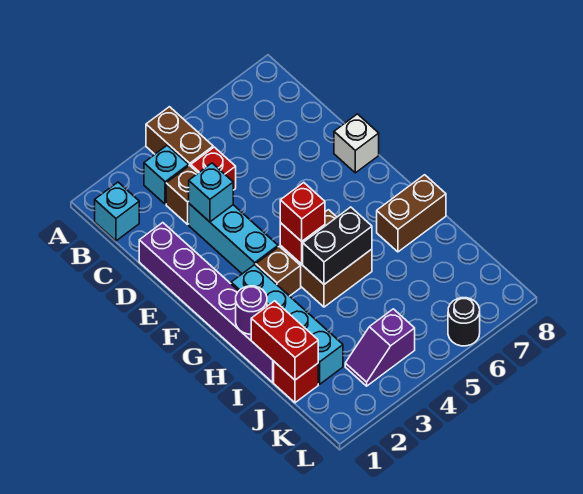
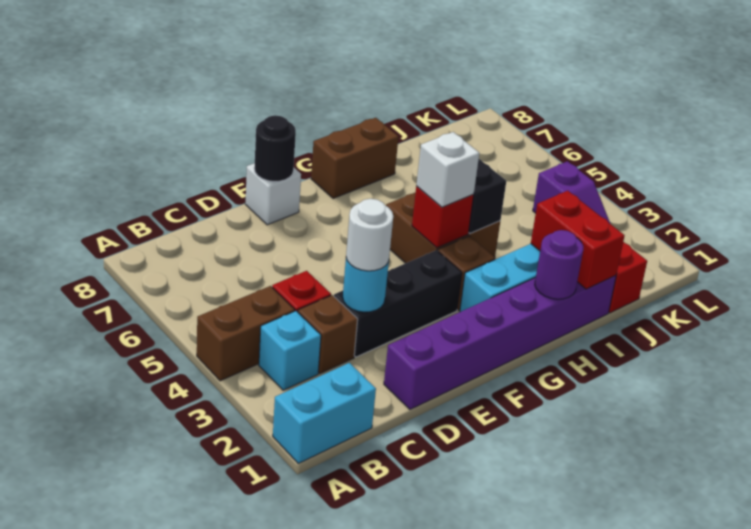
cyan brick B1 level 1 -> cyan brick A1:B1 level 1
cyan brick D3:F3 level 1 -> black brick D3:F3 level 1
cyan brick D3 level 2 -> cyan round brick D3 level 2
none -> white round brick D3 level 3
red brick G4 level 3 -> white brick G4 level 3
brown brick H7:H8 level 1 -> brown brick G8:H8 level 1
red brick I1:J1 level 2 -> red brick I1:I2 level 2
black round brick L6 level 1 -> black round brick E8 level 2

